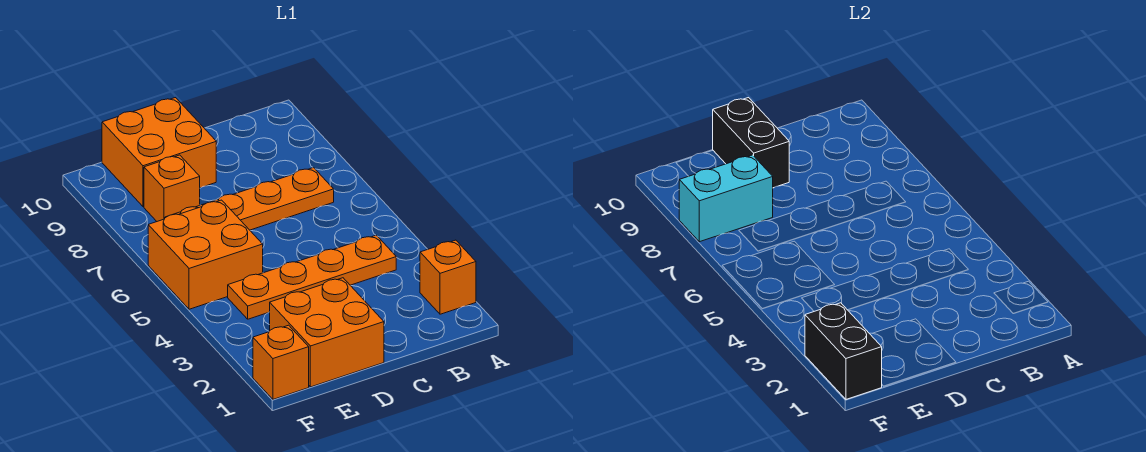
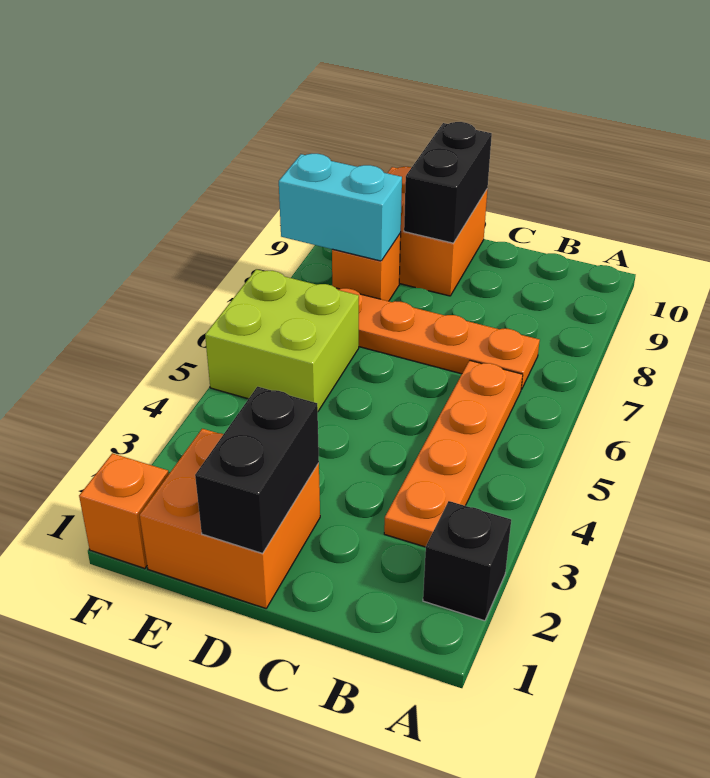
orange brick A2 level 1 -> black brick A2 level 1
orange plate B4:E4 level 1 -> orange plate B3:B6 level 1
orange brick E5:F6 level 1 -> lime brick E5:F6 level 1
black brick F1:F2 level 2 -> black brick D1:D2 level 2

